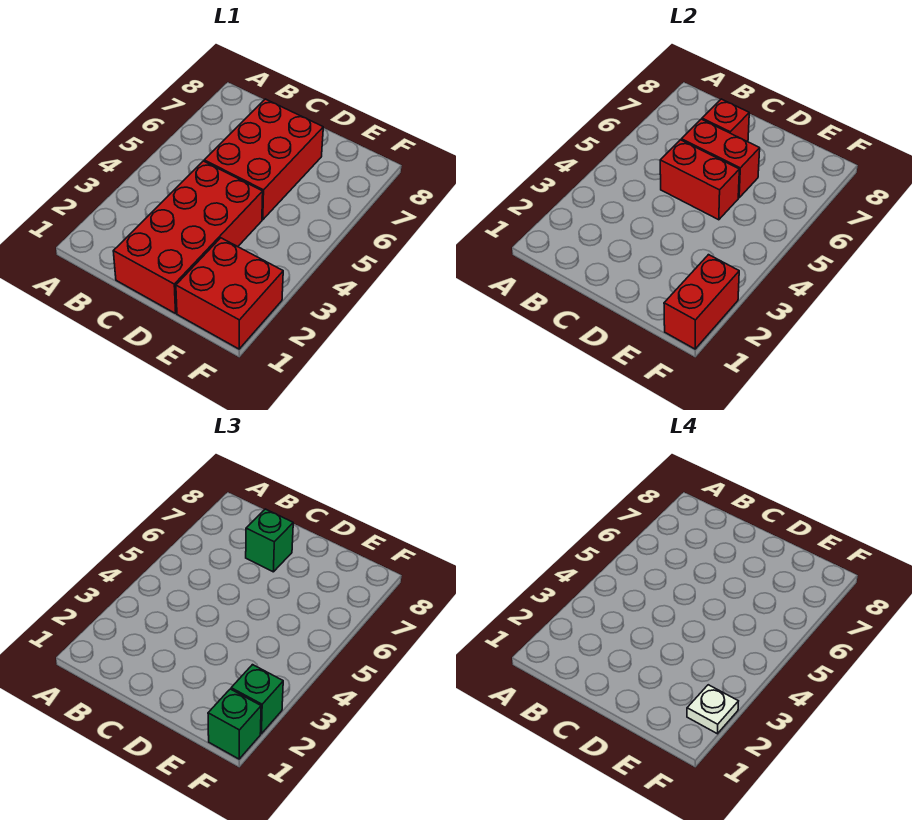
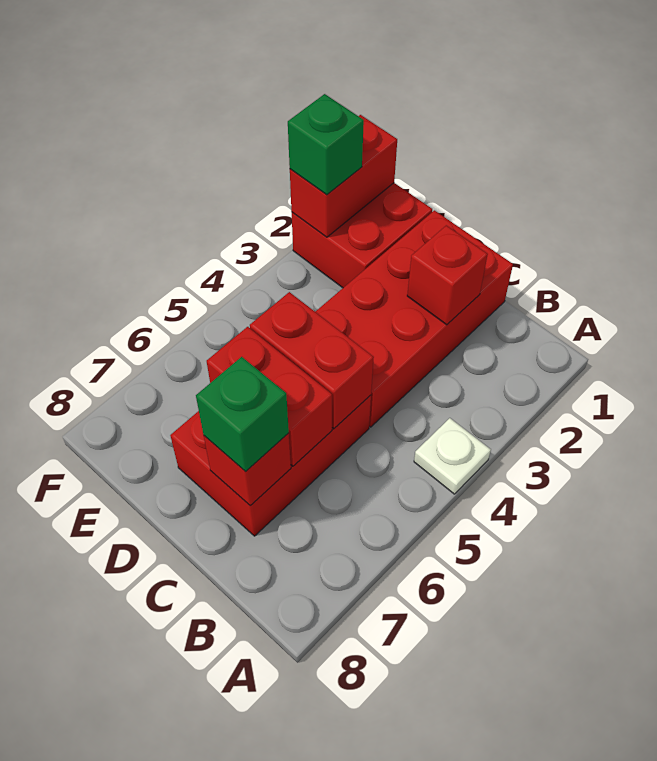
none -> red brick C2 level 2
green brick F1 level 3 -> none
white plate F2 level 4 -> white plate A4 level 1

